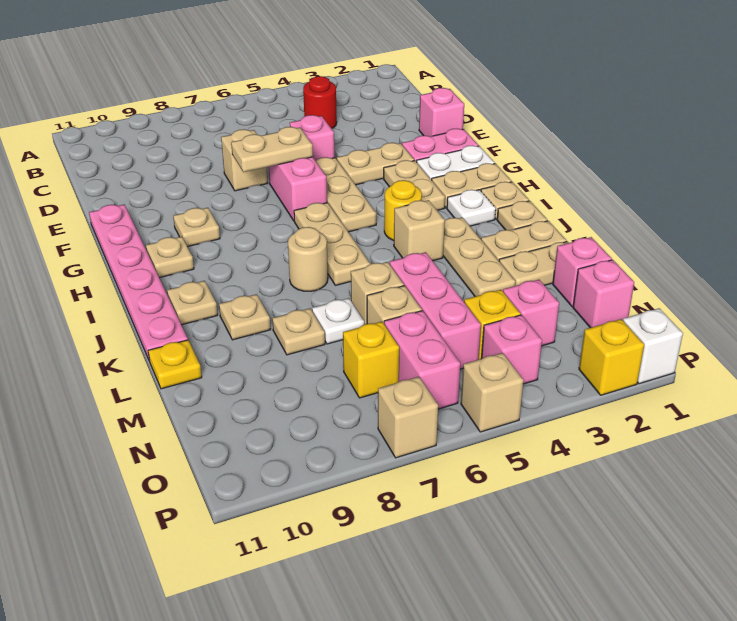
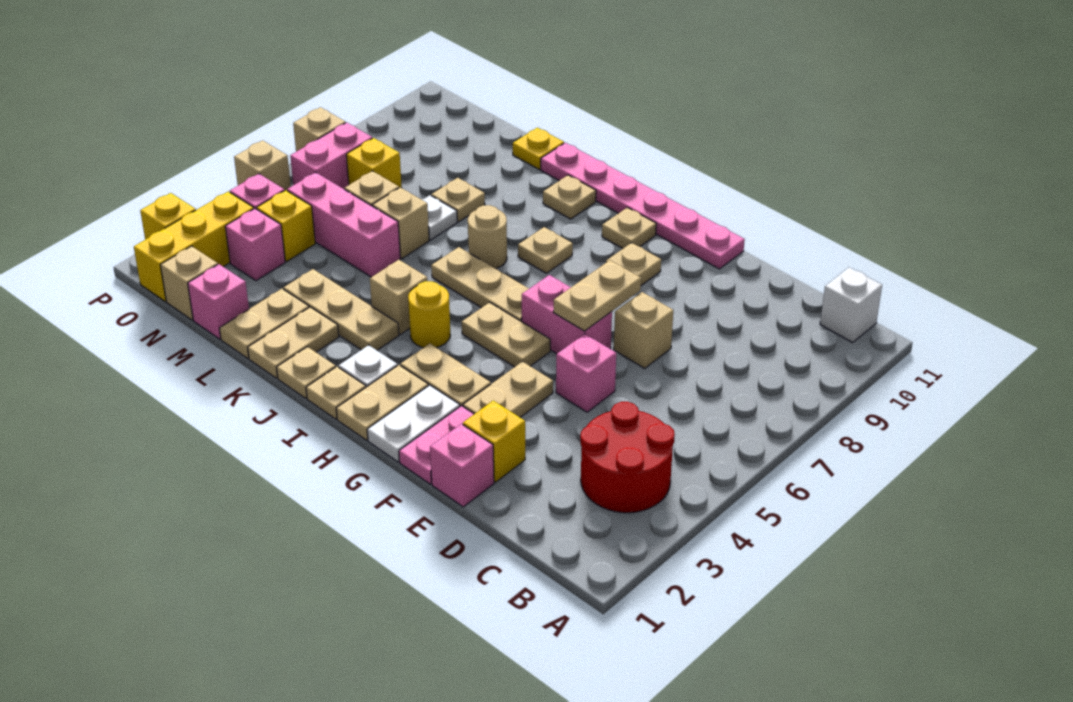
red round brick C4 level 1 -> red round brick B3:C4 level 1
none -> yellow brick E2 level 1
tan plate F5:H5 level 1 -> tan plate G5:H5 level 1
tan plate K9 level 1 -> tan plate I8 level 1
pink brick N1 level 1 -> tan brick N1 level 1
pink brick N6:O6 level 1 -> pink brick O6:O7 level 1
none -> yellow brick O1:O3 level 1
white brick P1 level 1 -> white brick B11 level 1

